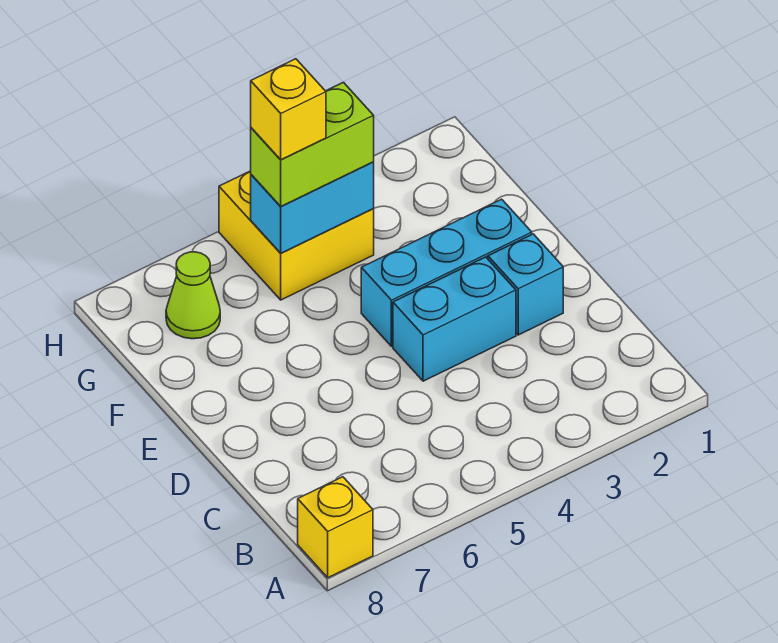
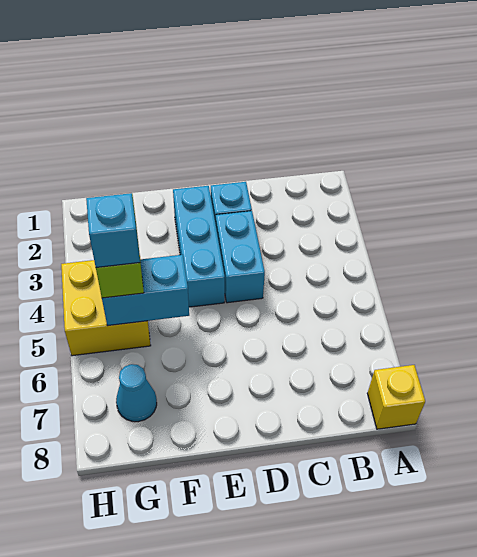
cyan brick G4:G5 level 2 -> cyan brick F5:G5 level 2
yellow brick G5 level 4 -> cyan brick G5 level 4
lime cone G7 level 1 -> cyan cone G7 level 1

